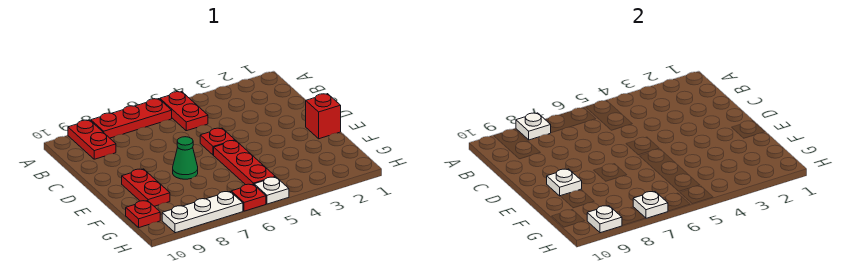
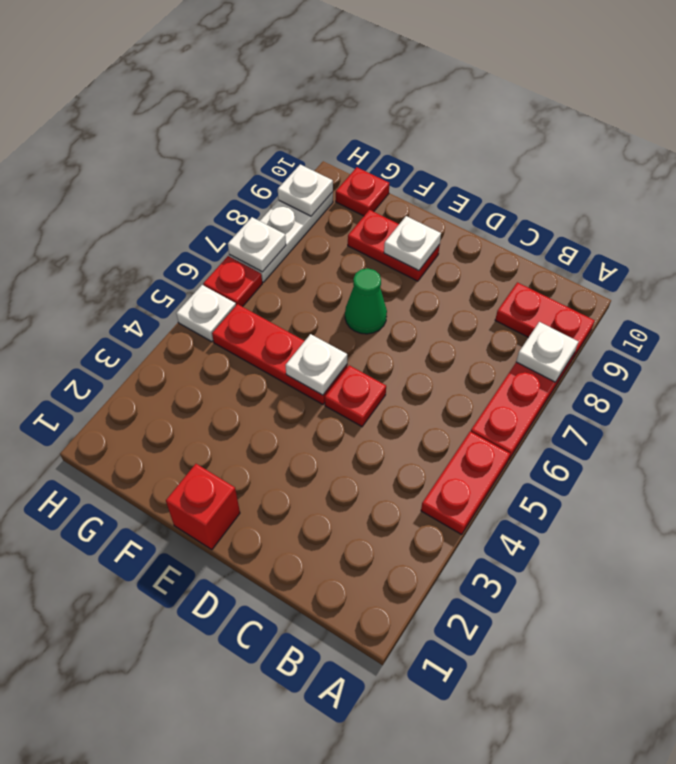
red plate A5:B5 level 1 -> red plate A4:A5 level 1
none -> white plate E5 level 2

